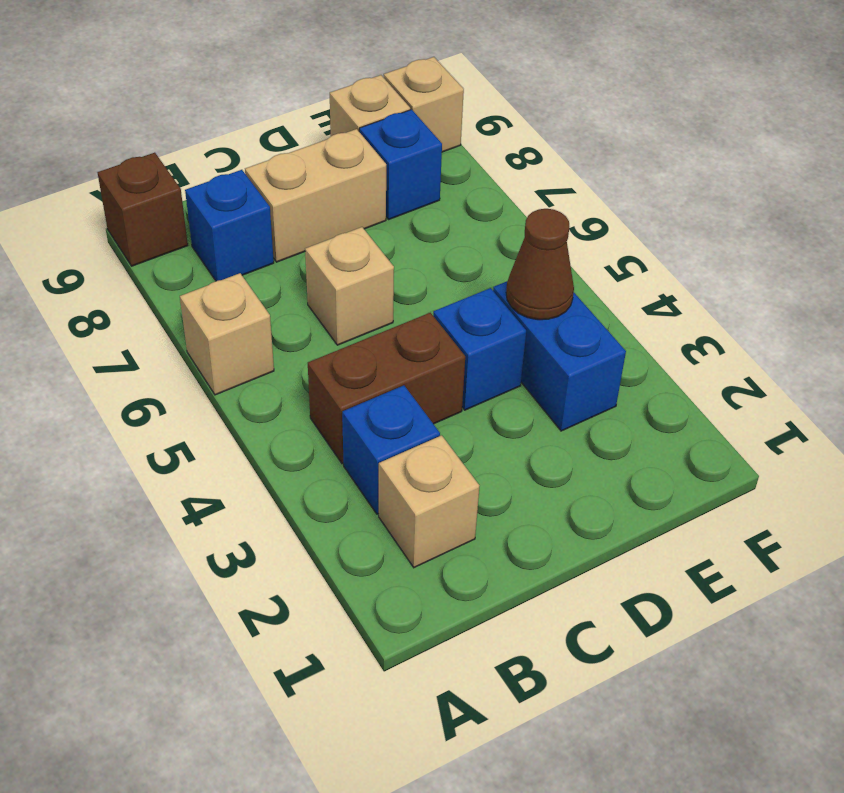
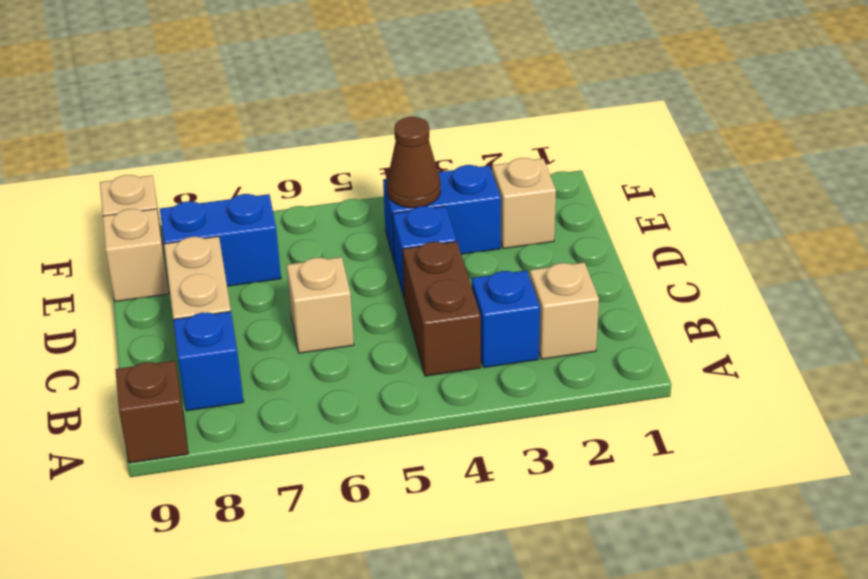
tan brick A6 level 1 -> tan brick E2 level 1
blue brick E8 level 1 -> blue brick E7:E8 level 1

